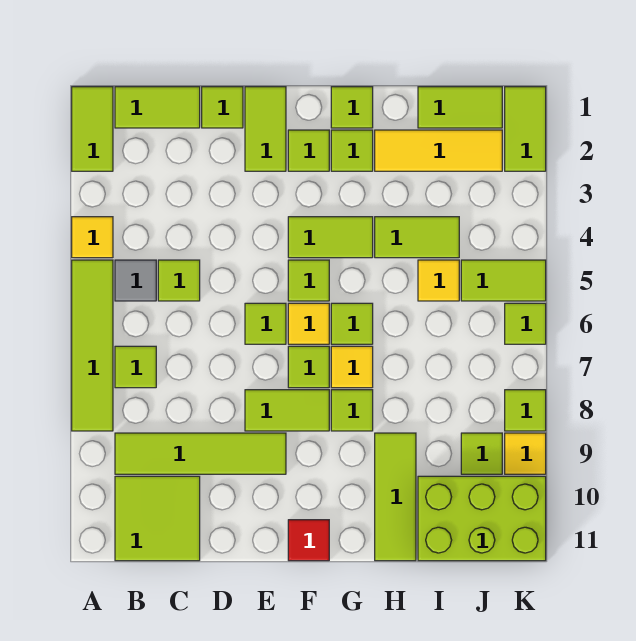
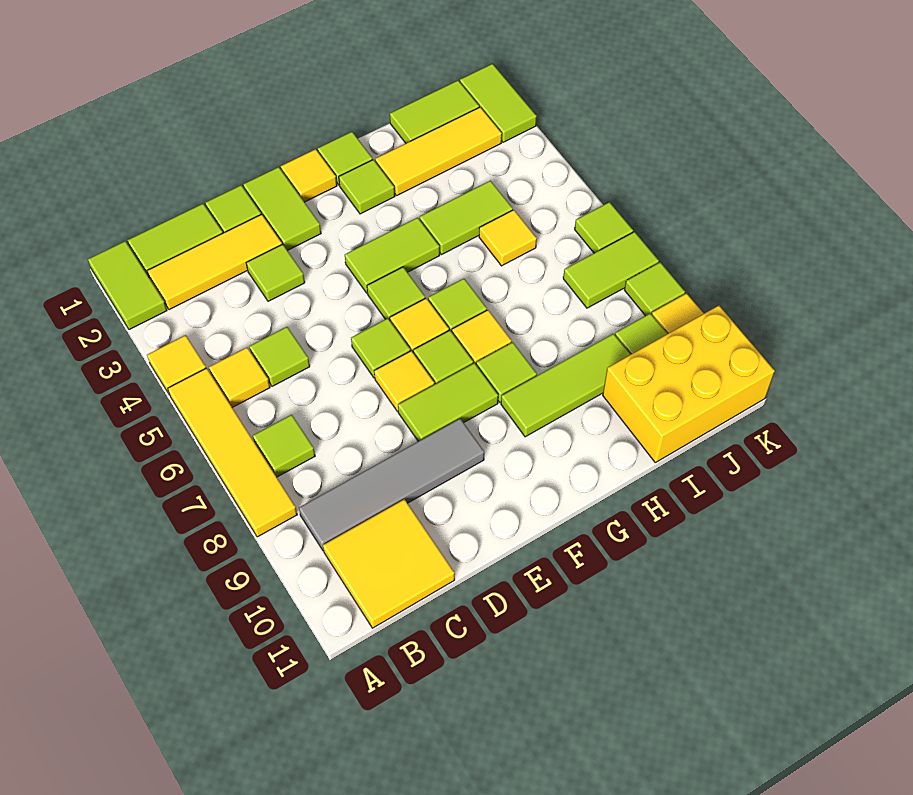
lime tile A5:A8 level 1 -> yellow tile A5:A8 level 1
none -> yellow tile B2:D2 level 1
grey tile B5 level 1 -> yellow tile B5 level 1
lime tile B9:E9 level 1 -> grey tile B9:E9 level 1
lime tile B10:C11 level 1 -> yellow tile B10:C11 level 1
none -> yellow tile E7 level 1
none -> yellow tile F1 level 1
lime tile F2 level 1 -> lime tile D3 level 1
red tile F11 level 1 -> none
lime tile H9:H11 level 1 -> lime tile G9:I9 level 1
lime brick I10:K11 level 1 -> yellow brick I10:K11 level 1
lime tile J5:K5 level 1 -> lime tile J7:K7 level 1

